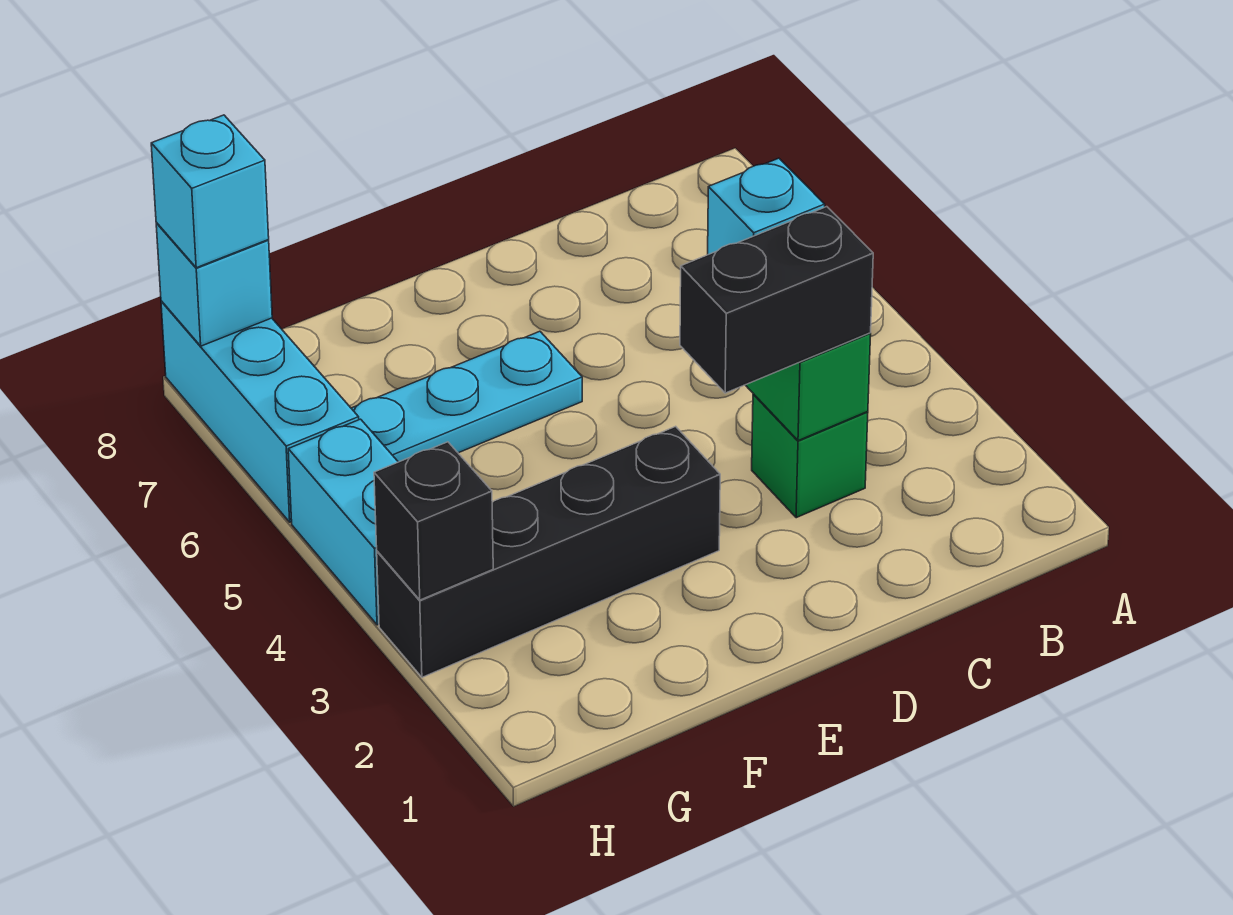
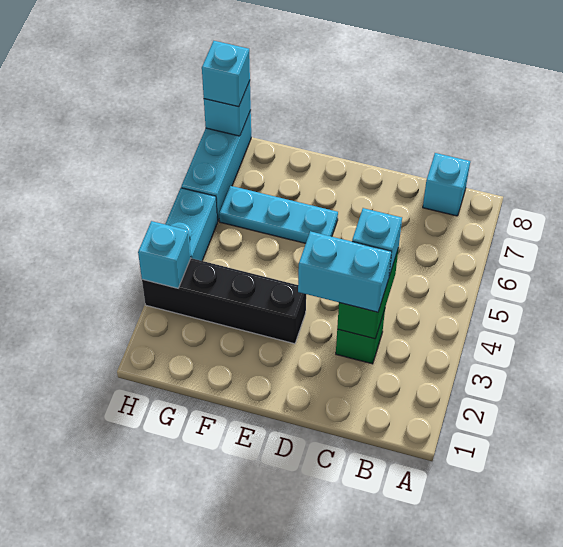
none -> cyan brick B8 level 1
black brick C3:D3 level 3 -> cyan brick C3:D3 level 3
black brick H3 level 2 -> cyan brick H3 level 2

